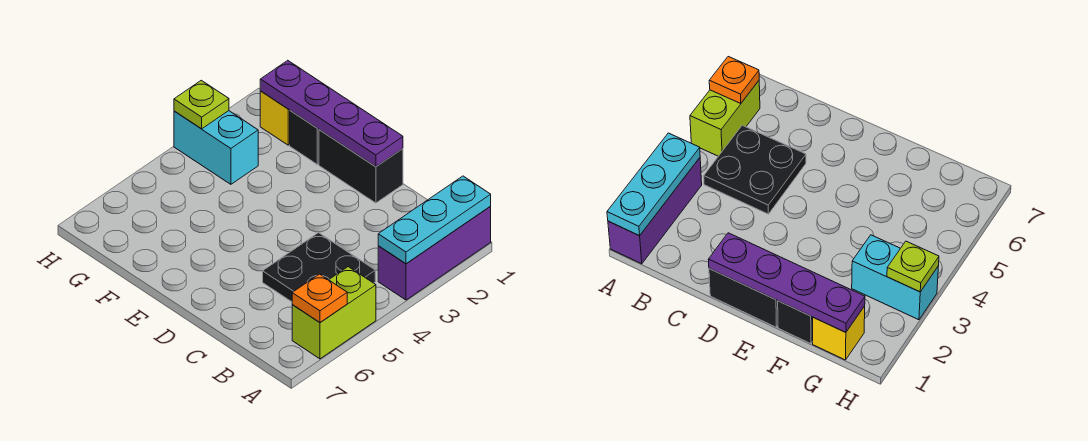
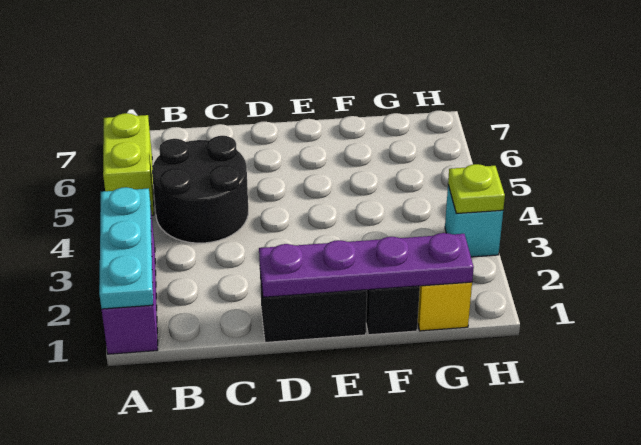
orange plate A6 level 2 -> none
black plate B4:C5 level 1 -> black round brick B4:C5 level 1
cyan brick G3:H3 level 1 -> cyan brick H3 level 1

